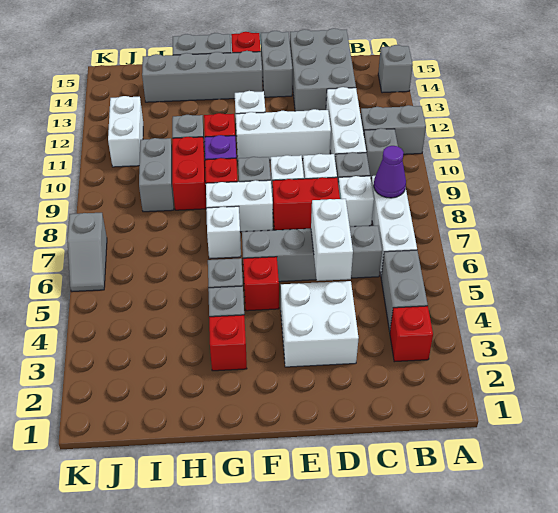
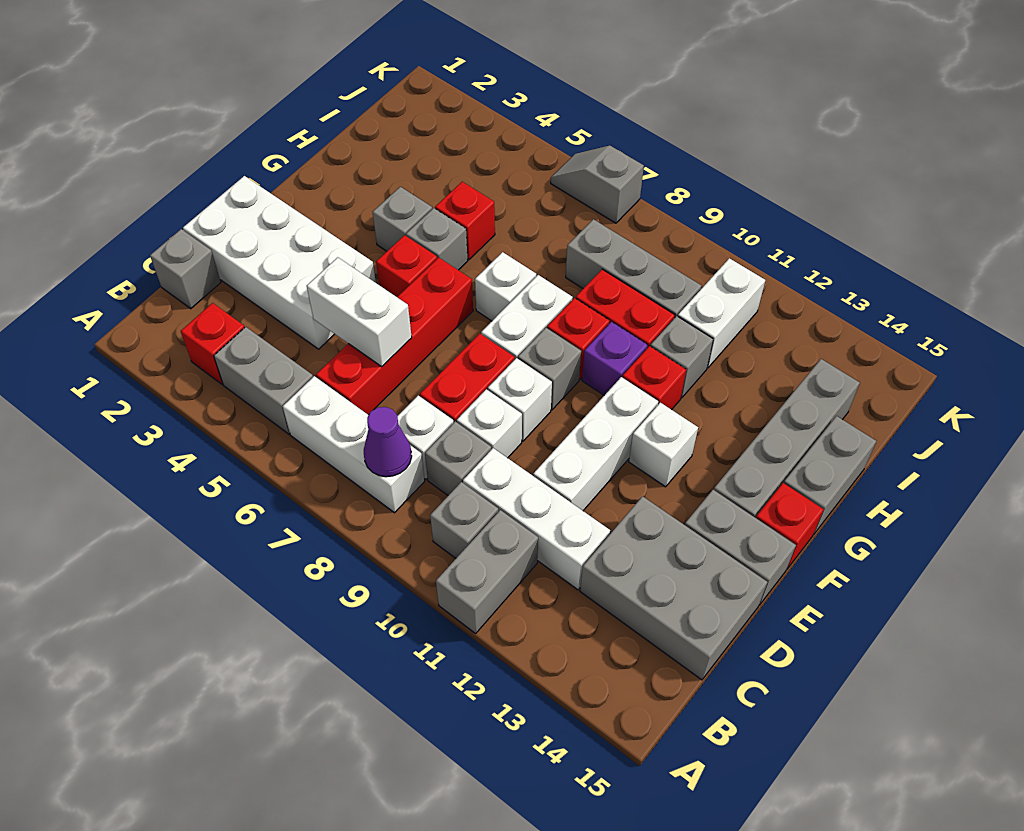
grey brick A14 level 1 -> grey brick C1 level 1
grey brick C6:F6 level 1 -> red brick C6:F6 level 1
white brick D3:E4 level 1 -> white brick D1:E4 level 1
red brick G3 level 1 -> red brick H5 level 1
grey brick I9:I10 level 1 -> grey brick I8:I10 level 1
white brick J11:J12 level 1 -> white brick I11:J11 level 1

